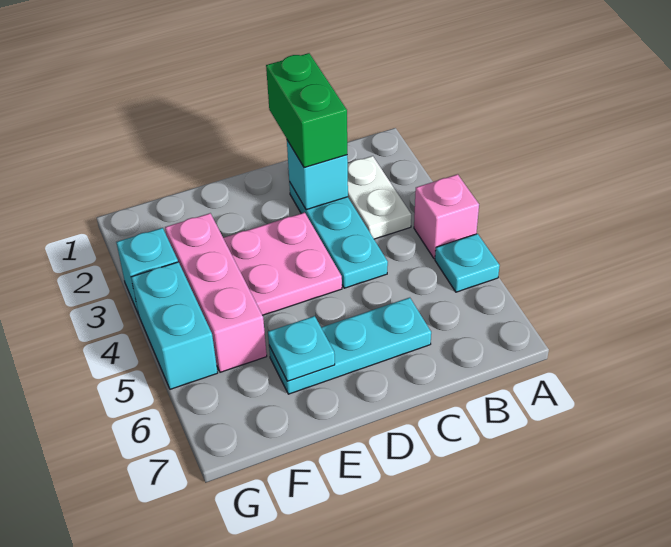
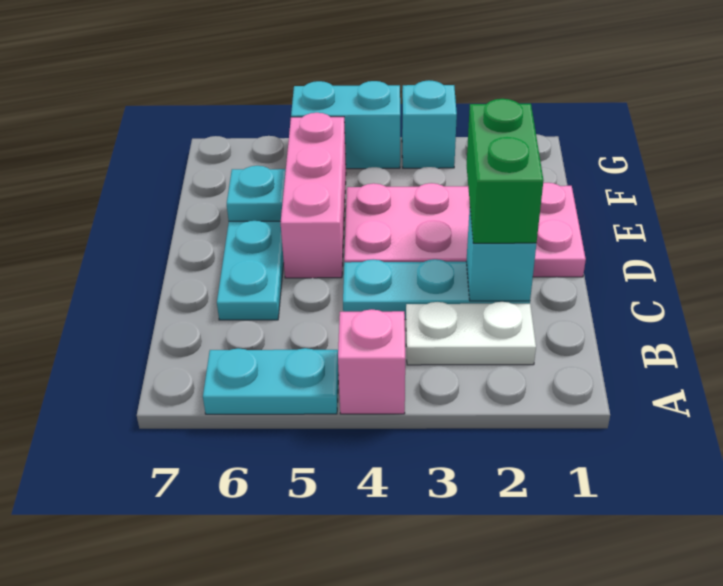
cyan plate A5 level 1 -> cyan plate A5:A6 level 1
green brick C1:C2 level 3 -> green brick C2:D2 level 3
pink plate D3:E4 level 1 -> pink plate D1:E4 level 1
pink brick F3:F5 level 1 -> pink brick D5:F5 level 1

